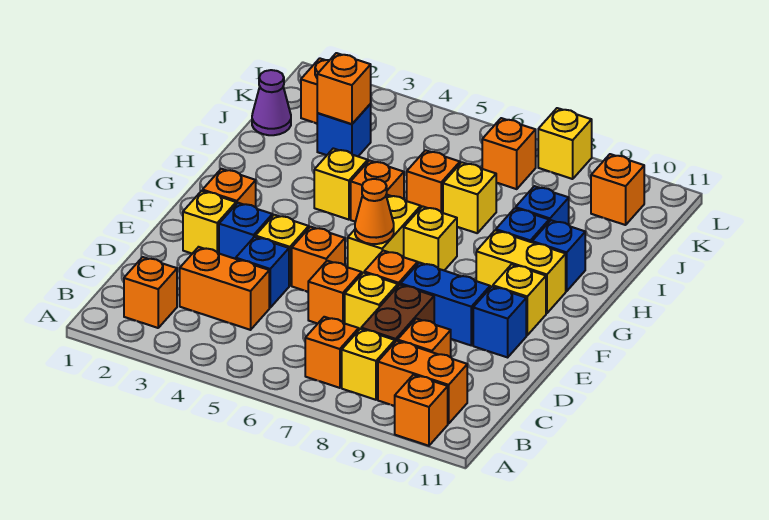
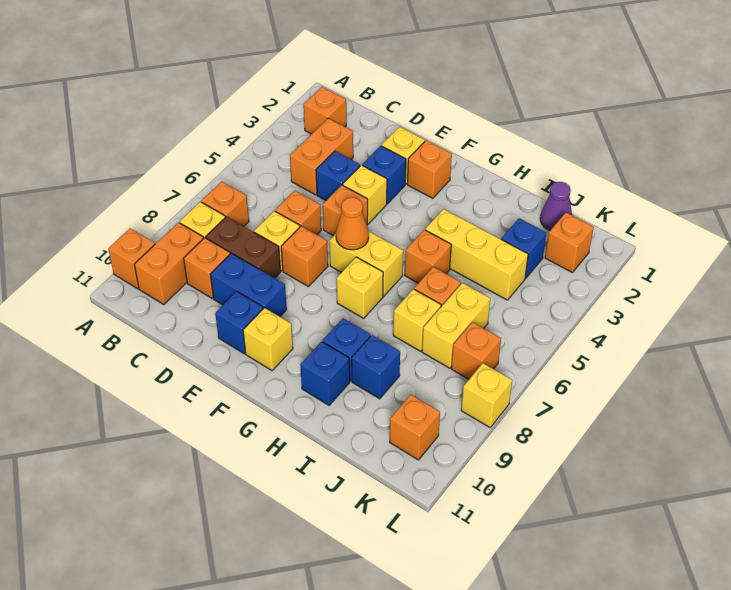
blue brick E8:E9 level 1 -> blue brick D9:E9 level 1
yellow brick G9:G10 level 1 -> yellow brick J6:J7 level 1
yellow brick H4 level 1 -> yellow brick H4:J4 level 1
orange brick J3 level 2 -> none

